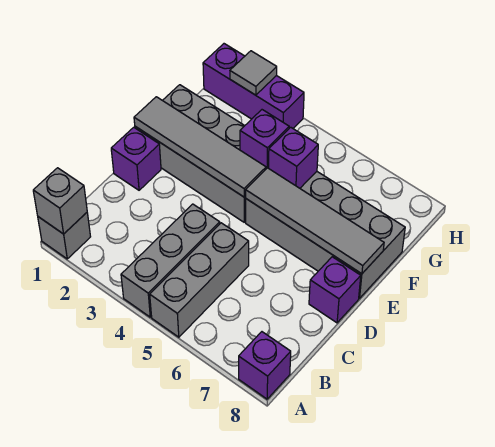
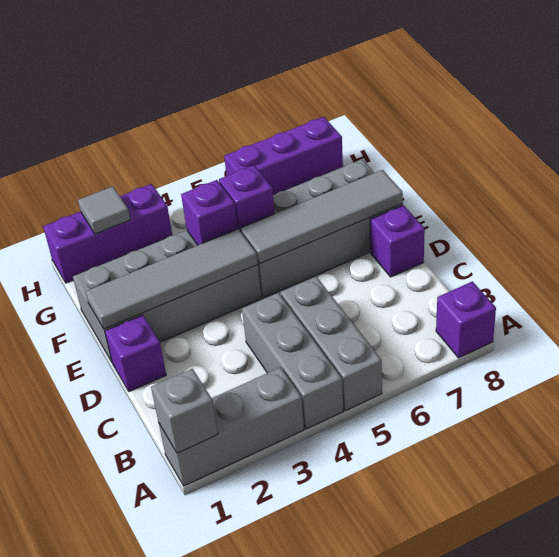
grey brick A1 level 1 -> grey brick A1:A3 level 1
none -> purple brick H6:H8 level 1

